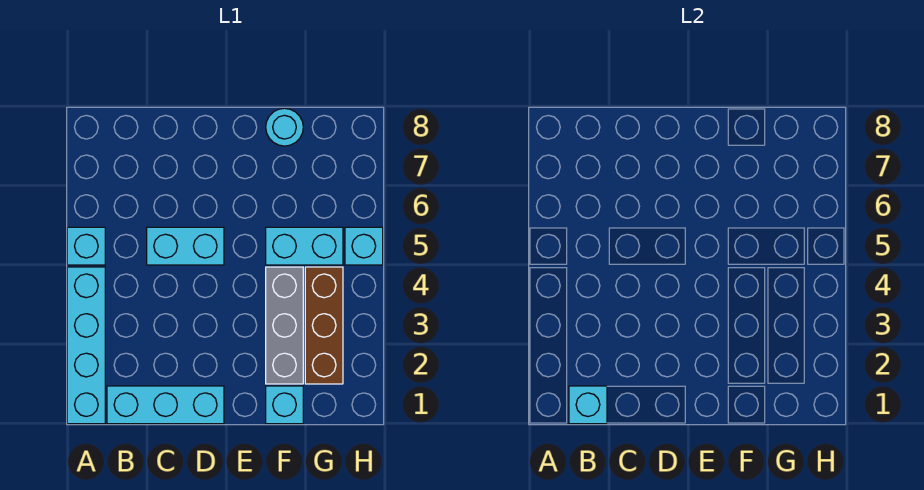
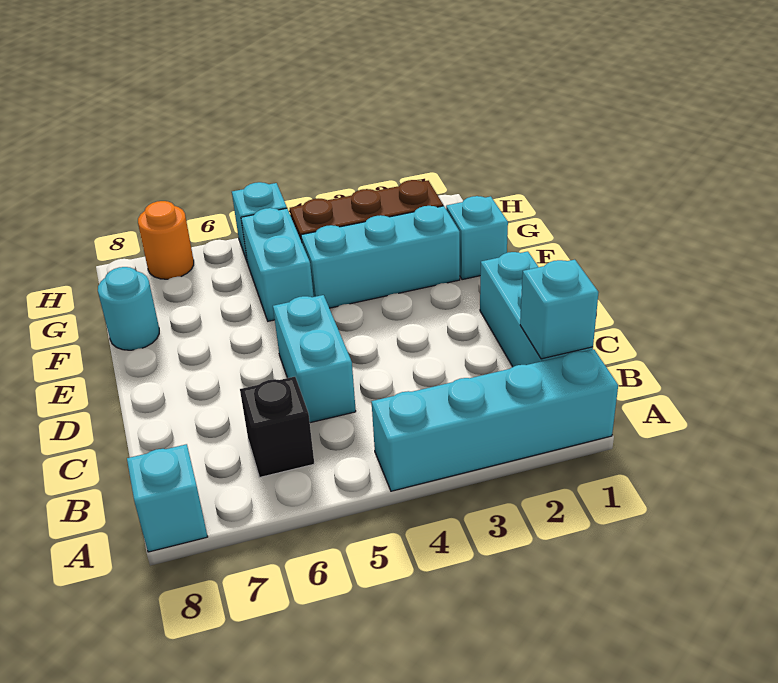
cyan brick A5 level 1 -> cyan brick A8 level 1
none -> black brick B6 level 1
grey brick F2:F4 level 1 -> cyan brick F2:F4 level 1
none -> orange round brick H7 level 1

